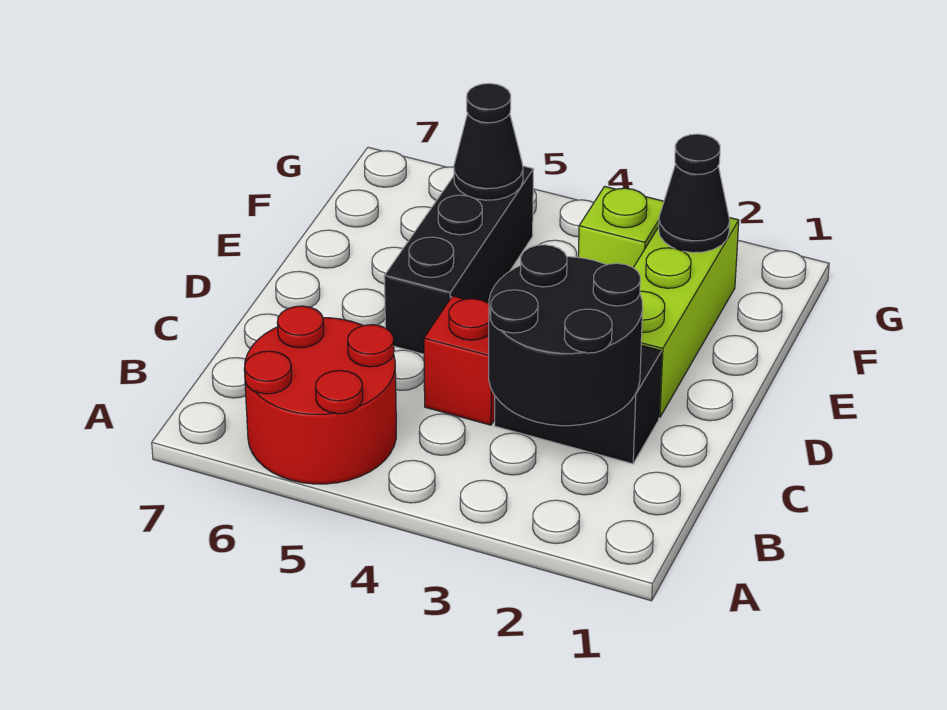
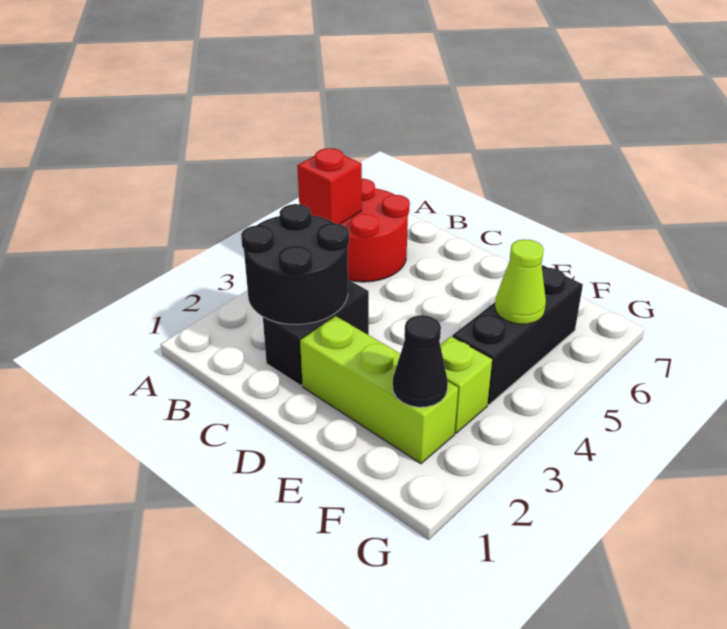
red brick C4 level 1 -> red brick A5 level 2
black brick D5:F5 level 1 -> black brick F4:F6 level 1
black cone F5 level 2 -> lime cone F5 level 2

